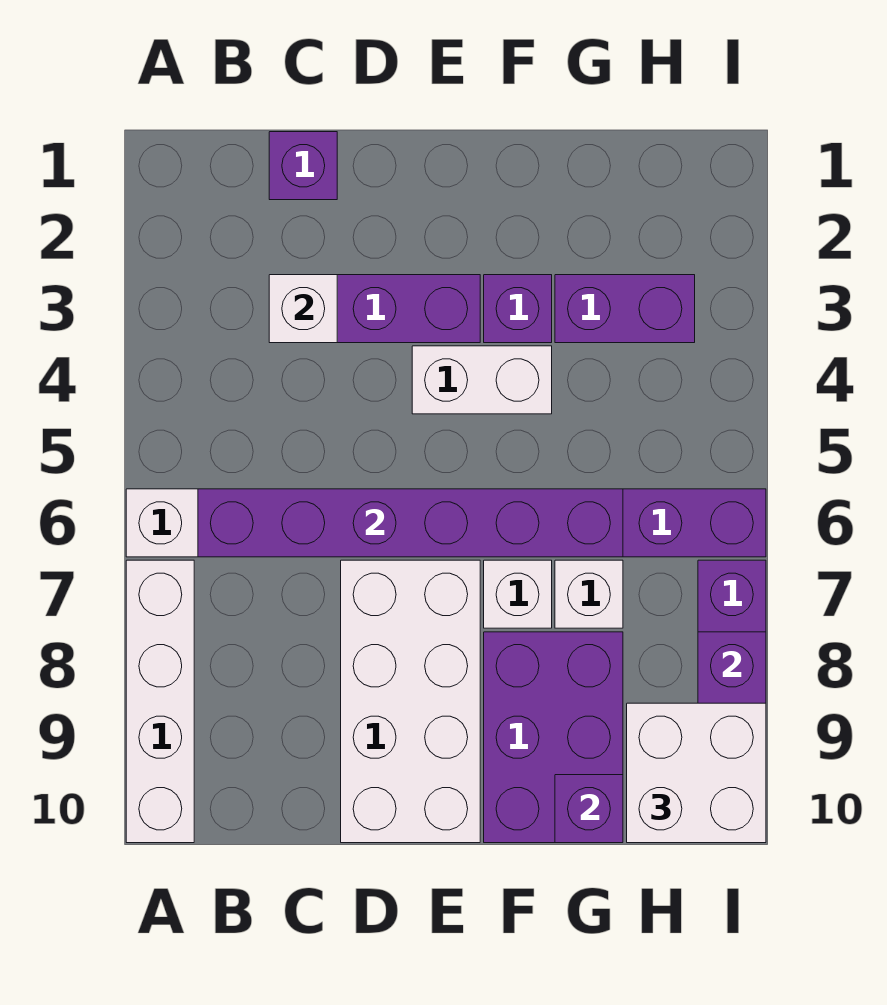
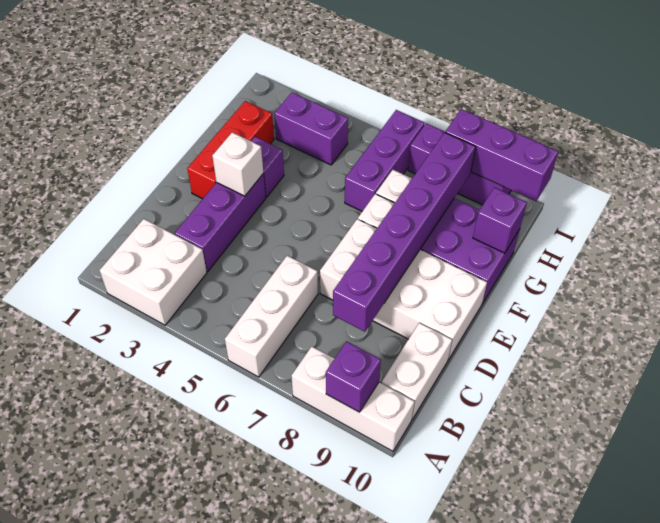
white brick A7:A10 level 1 -> white brick A8:A10 level 1
purple brick B6:G6 level 2 -> purple brick C8:H8 level 2
purple brick C1 level 1 -> purple brick A9 level 2
white brick C3 level 2 -> white brick E3 level 2
none -> red brick E2:G2 level 1
white brick E4:F4 level 1 -> white brick B10:C10 level 1
purple brick G3:H3 level 1 -> purple brick H3:H4 level 1
white brick H9:I10 level 3 -> white brick A2:B3 level 1

